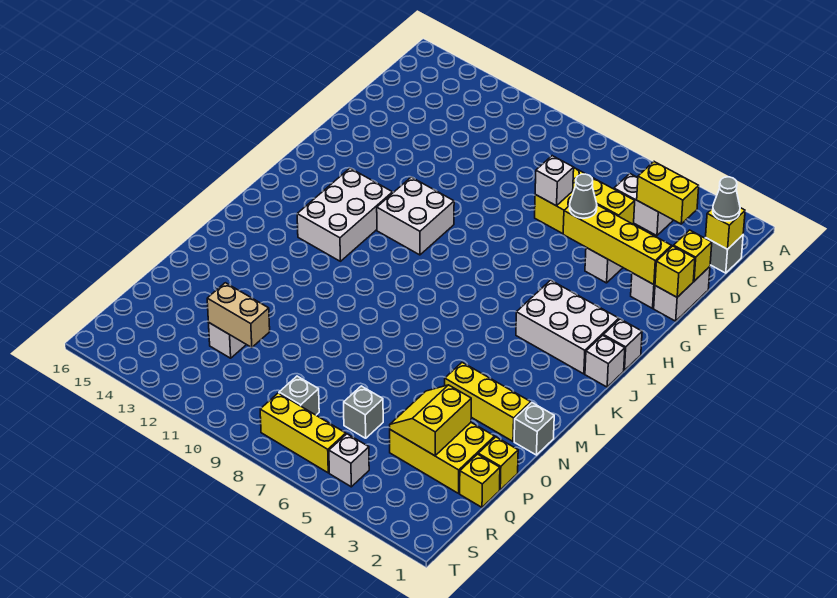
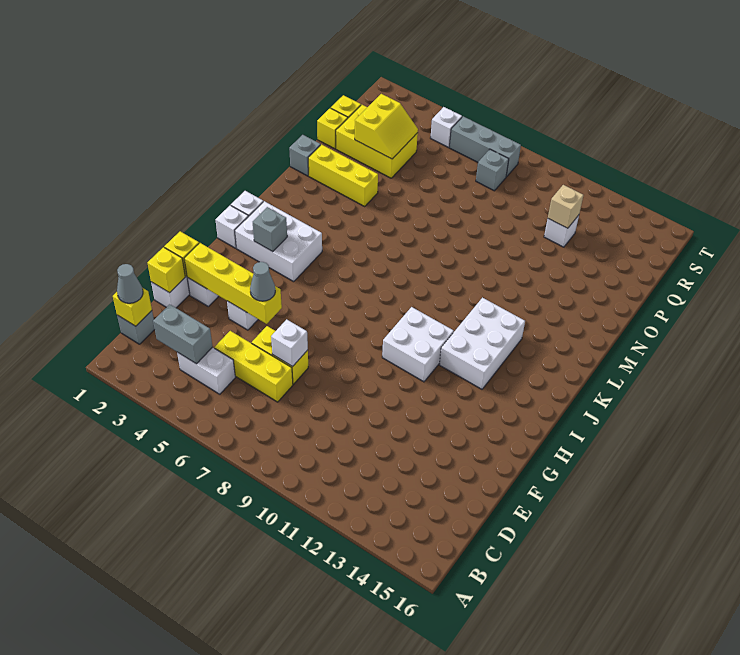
yellow brick C3:C4 level 2 -> grey brick C3:C4 level 2
grey brick Q6 level 1 -> grey brick I3 level 2
tan brick Q11:Q12 level 2 -> tan brick Q12 level 2
yellow brick S6:S8 level 1 -> grey brick S6:S8 level 1

